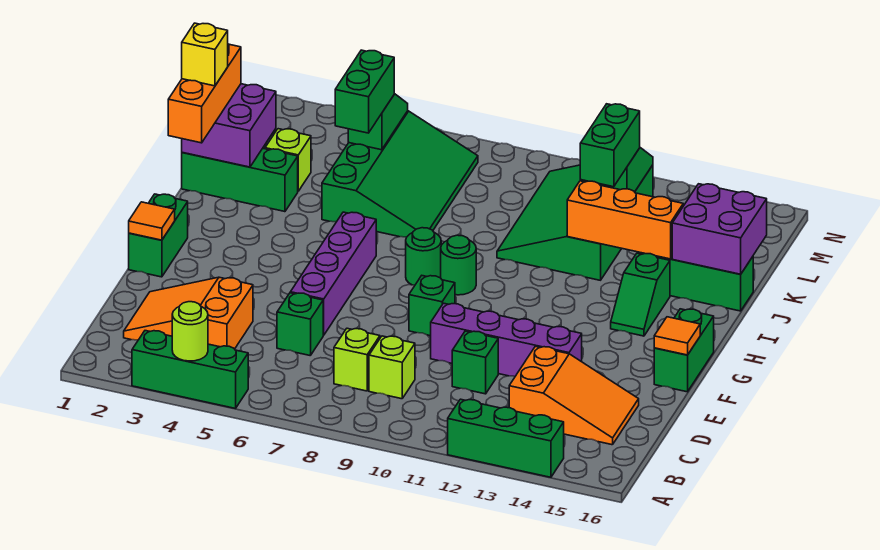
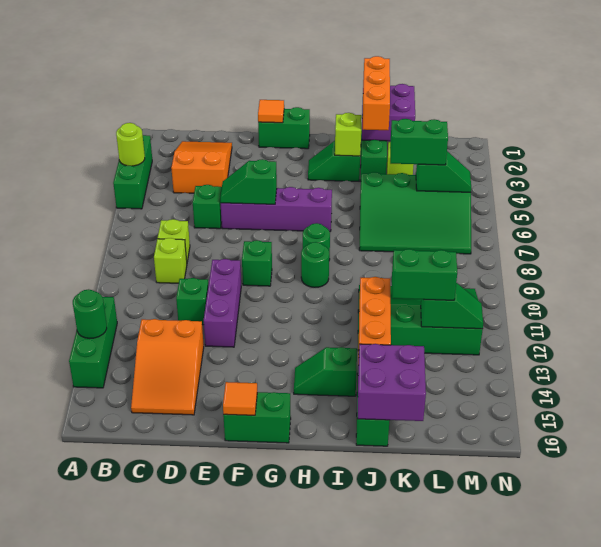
none -> green round brick A13 level 2
none -> green slope E6:F6 level 2 top F
purple brick E10:E13 level 1 -> purple brick E10:E12 level 1
none -> green slope H3:I3 level 1 top I
orange brick I1:K1 level 3 -> orange brick J1:J3 level 3
none -> lime brick I3 level 2
yellow brick J1 level 4 -> none

